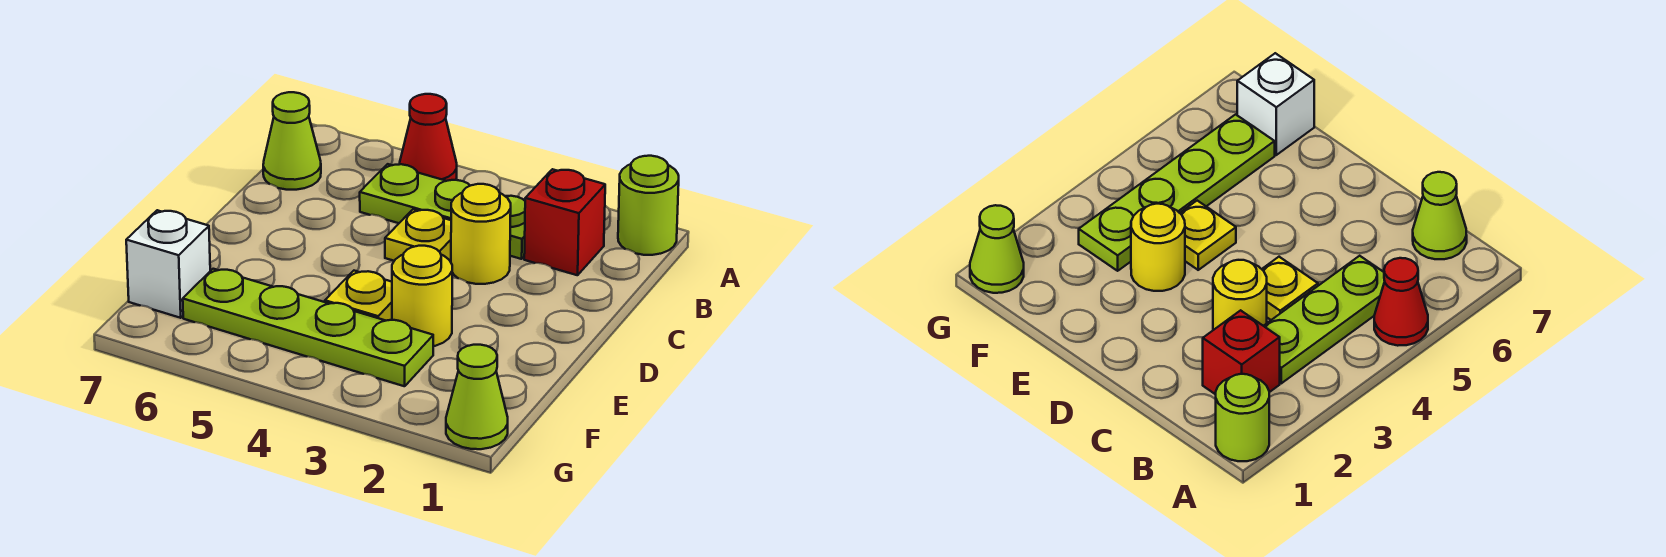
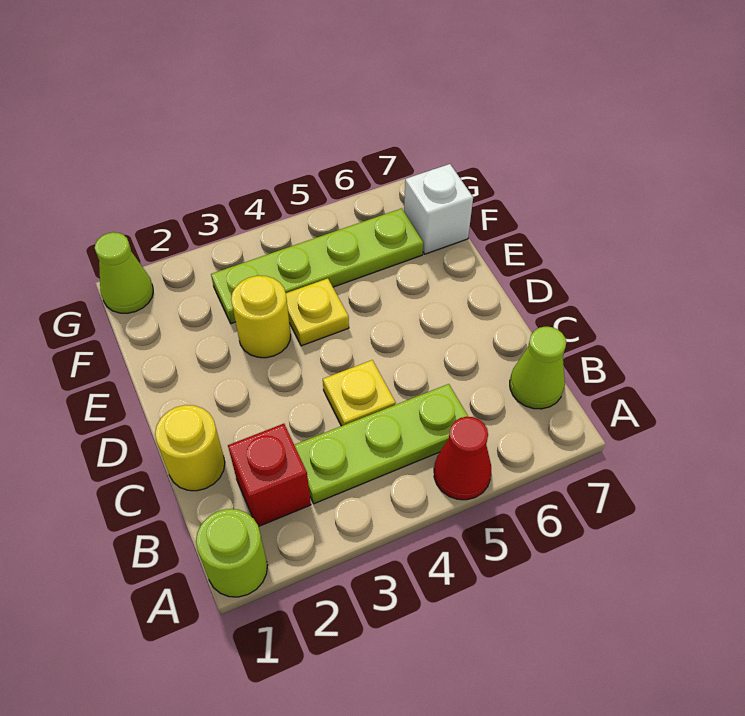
yellow round brick C3 level 1 -> yellow round brick C1 level 1

